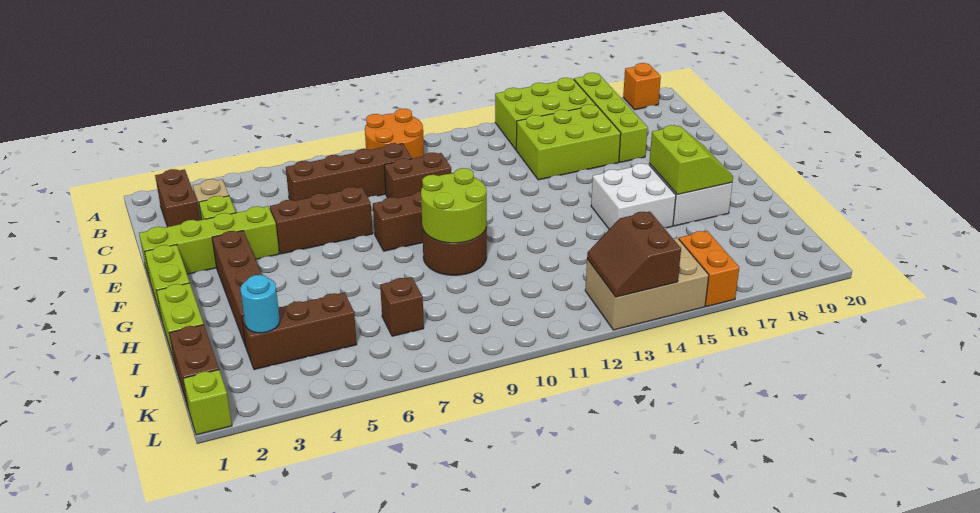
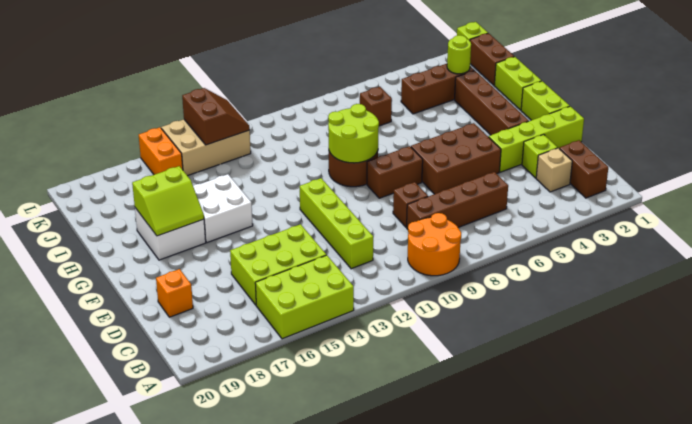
lime brick A17:D17 level 1 -> lime brick C12:F12 level 1
orange brick A19 level 1 -> orange brick D19 level 1
brown brick D9:D10 level 1 -> brown brick D9 level 1
brown brick E5:E7 level 1 -> brown brick E5:F7 level 1
lime slope G17:H18 level 2 top 17 -> lime slope G17:H18 level 2 top H
cyan round brick J3 level 2 -> lime round brick J3 level 2

